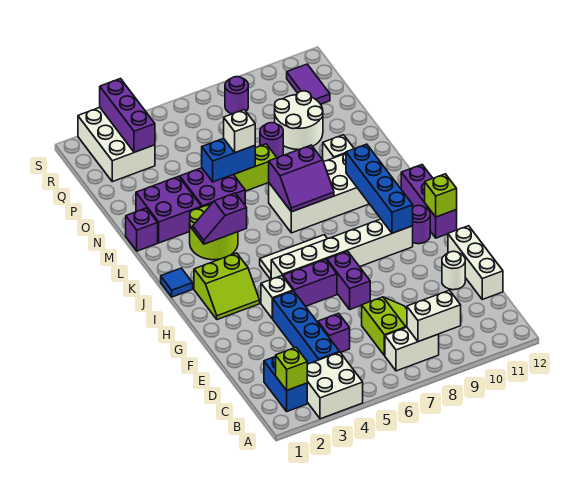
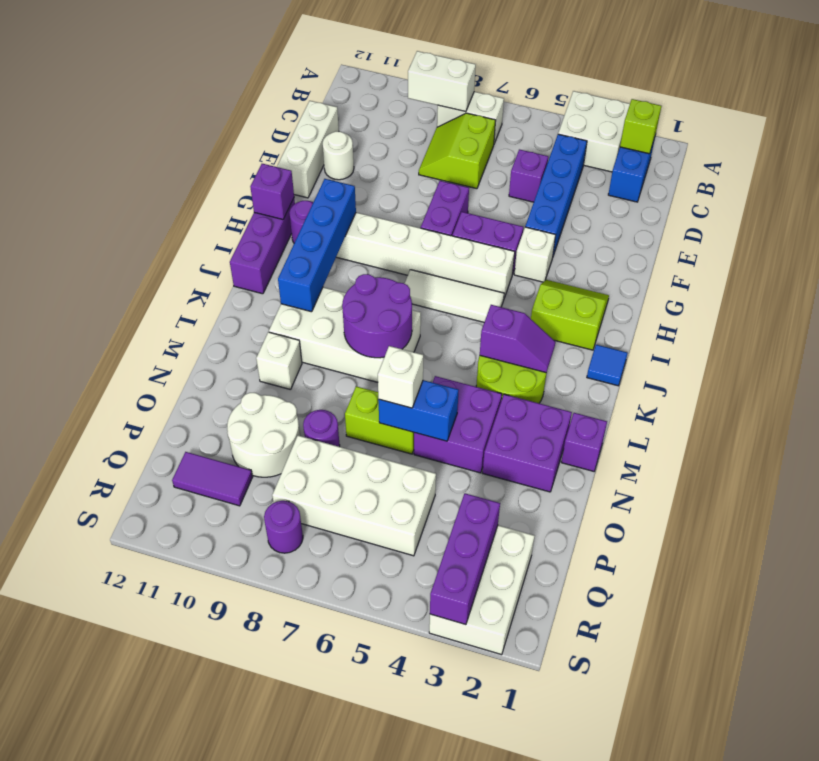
lime brick H12 level 2 -> purple brick H12 level 2
purple slope K7:L8 level 2 top L -> purple round brick K7:L8 level 2
none -> white brick P5:Q8 level 1
purple tile Q11:R11 level 1 -> purple tile Q10:Q11 level 1

